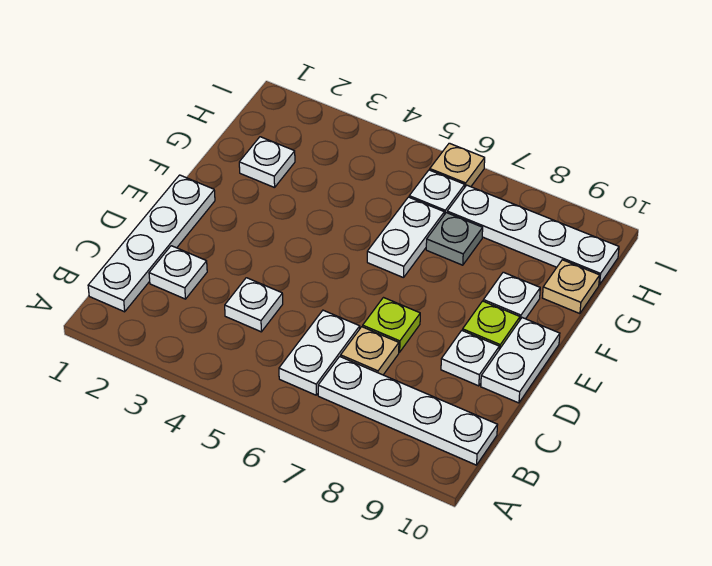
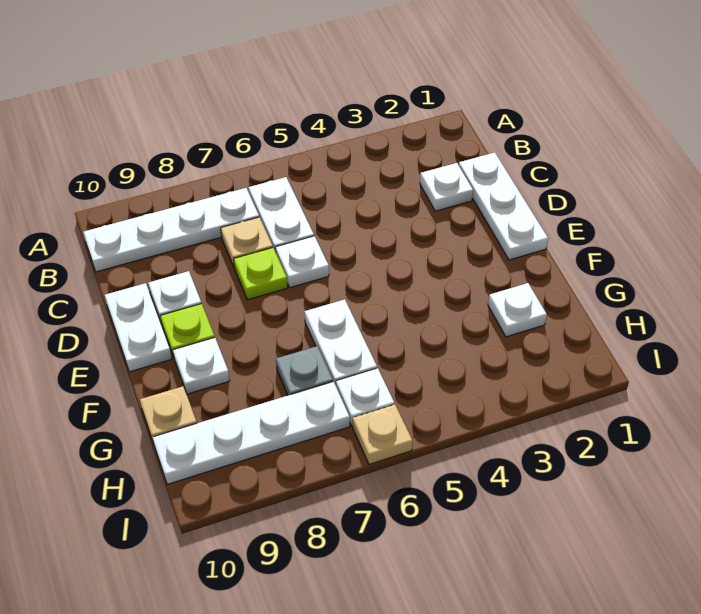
white plate B1:E1 level 1 -> white plate C1:E1 level 1
white plate C4 level 1 -> white plate D6 level 1

